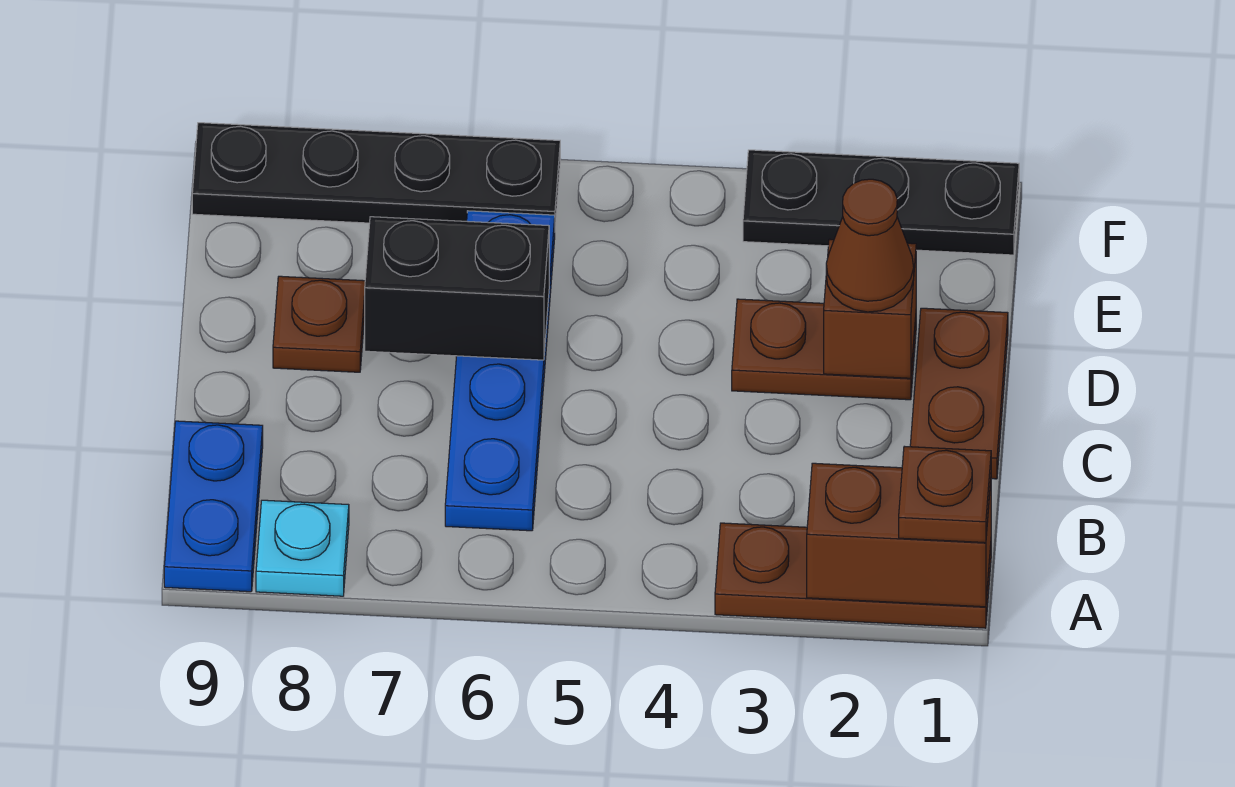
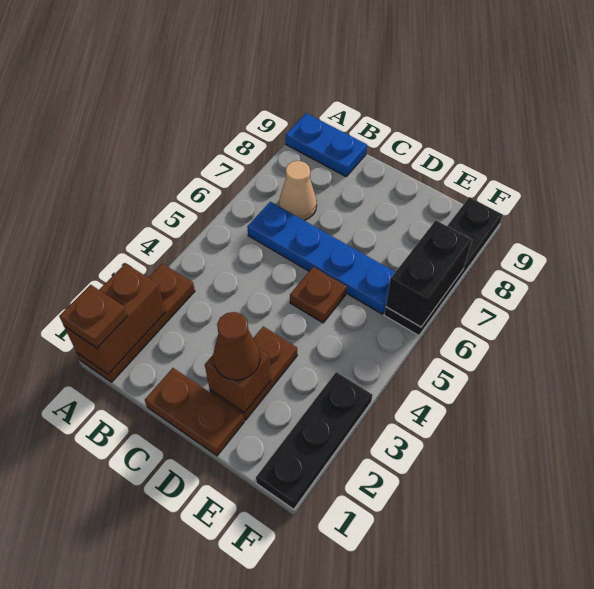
cyan plate A8 level 1 -> none
none -> tan cone B7 level 1
black brick D6:D7 level 2 -> black brick F6:F7 level 2
brown plate D8 level 1 -> brown plate D5 level 1

